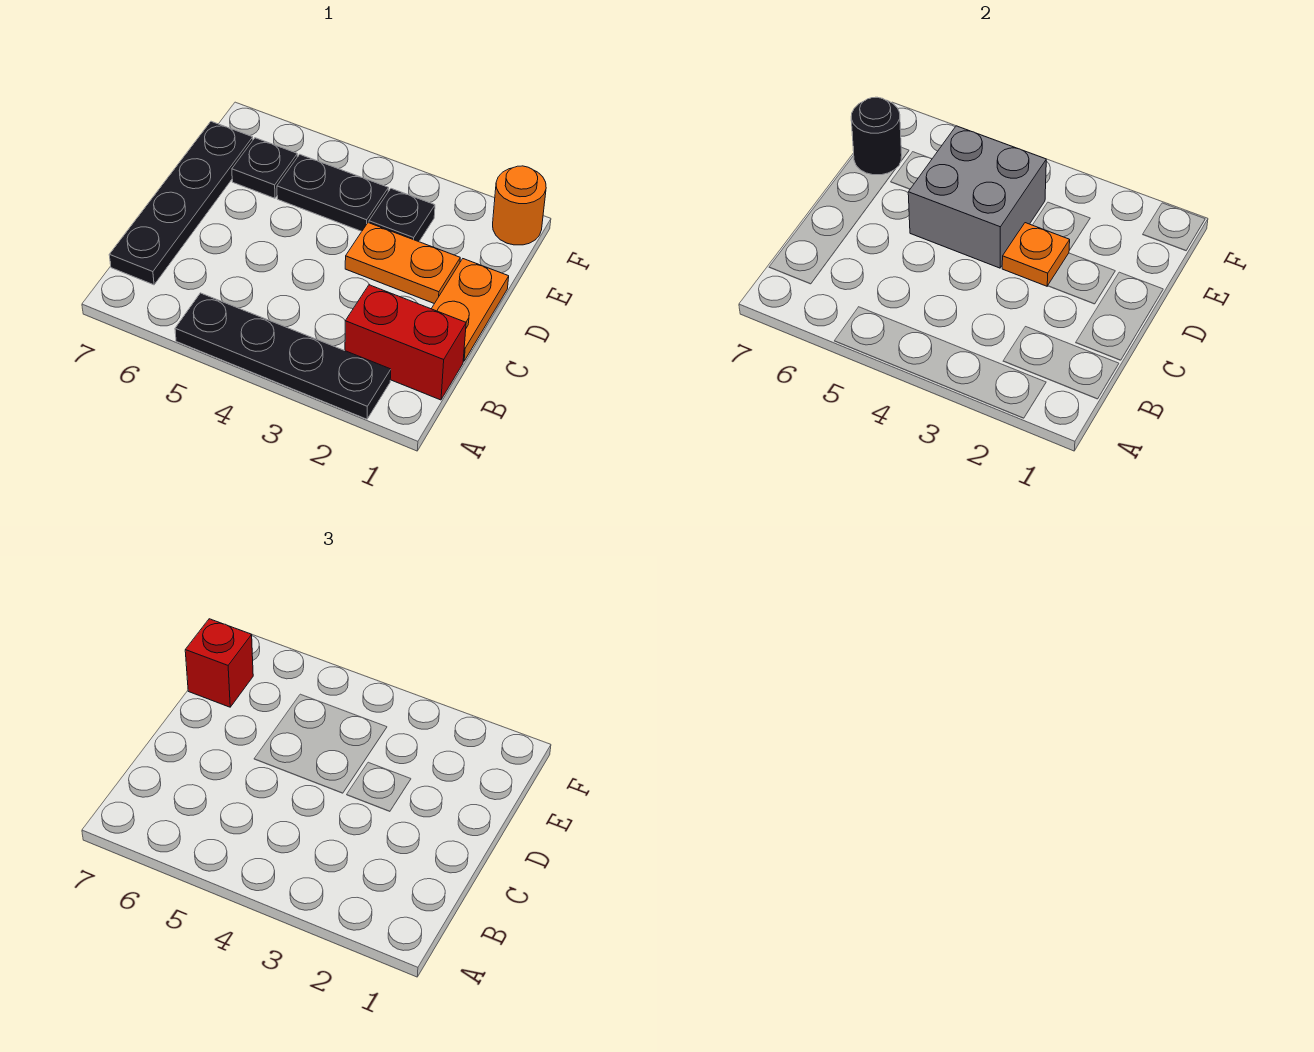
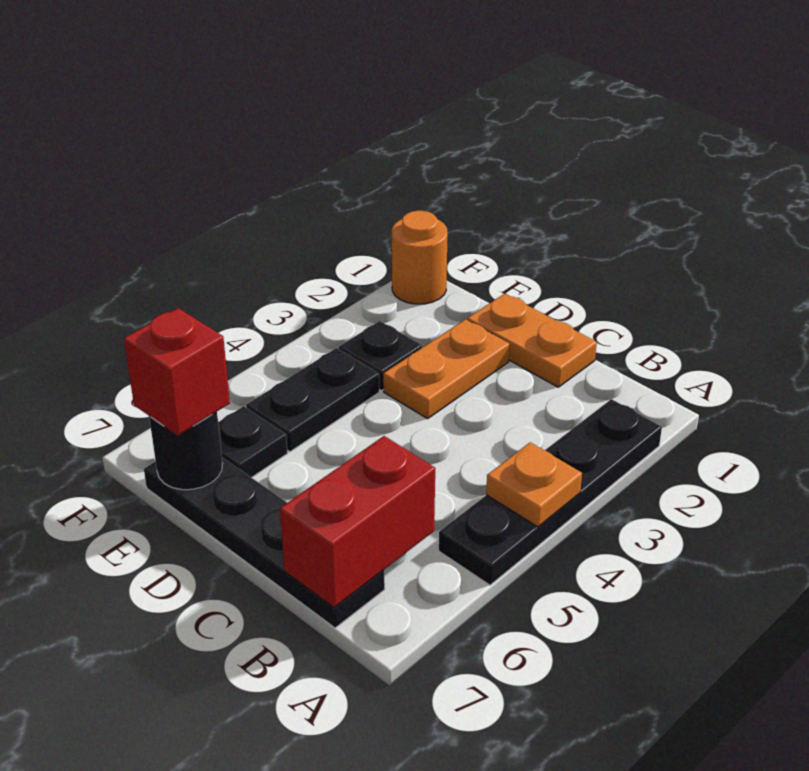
red brick B1:B2 level 1 -> red brick B6:B7 level 2
orange plate D3 level 2 -> orange plate A4 level 2
grey brick D4:E5 level 2 -> none

